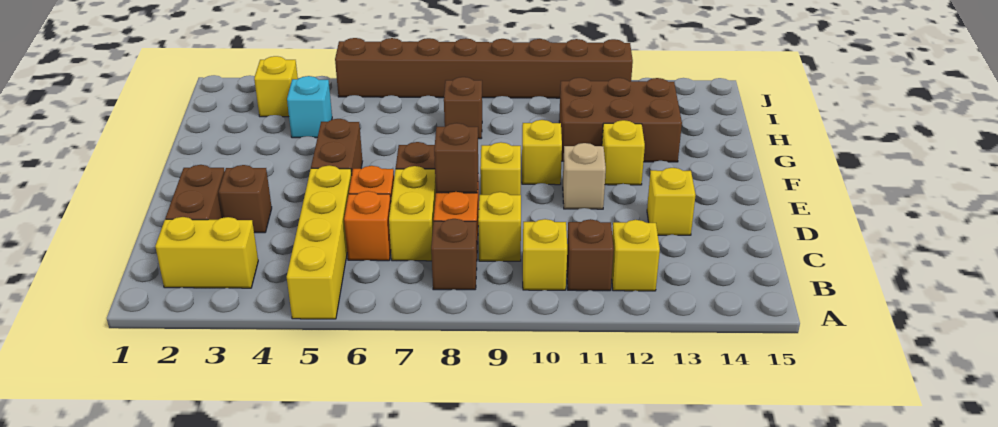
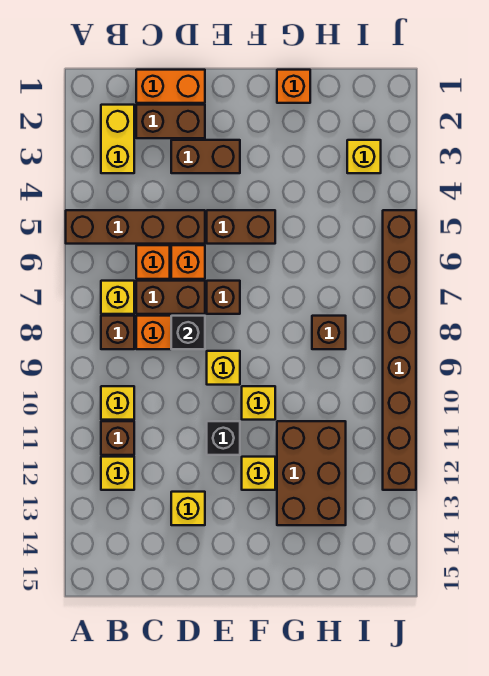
yellow brick A5:D5 level 1 -> brown brick A5:D5 level 1
none -> orange brick C1:D1 level 1
yellow brick C7:D7 level 1 -> brown brick C7:D7 level 1
yellow brick C9 level 1 -> yellow brick B7 level 1
brown brick D3 level 1 -> brown brick D3:E3 level 1
brown brick D8 level 2 -> black brick D8 level 2
tan brick E11 level 1 -> black brick E11 level 1
none -> orange brick G1 level 1
cyan brick H4 level 1 -> none

